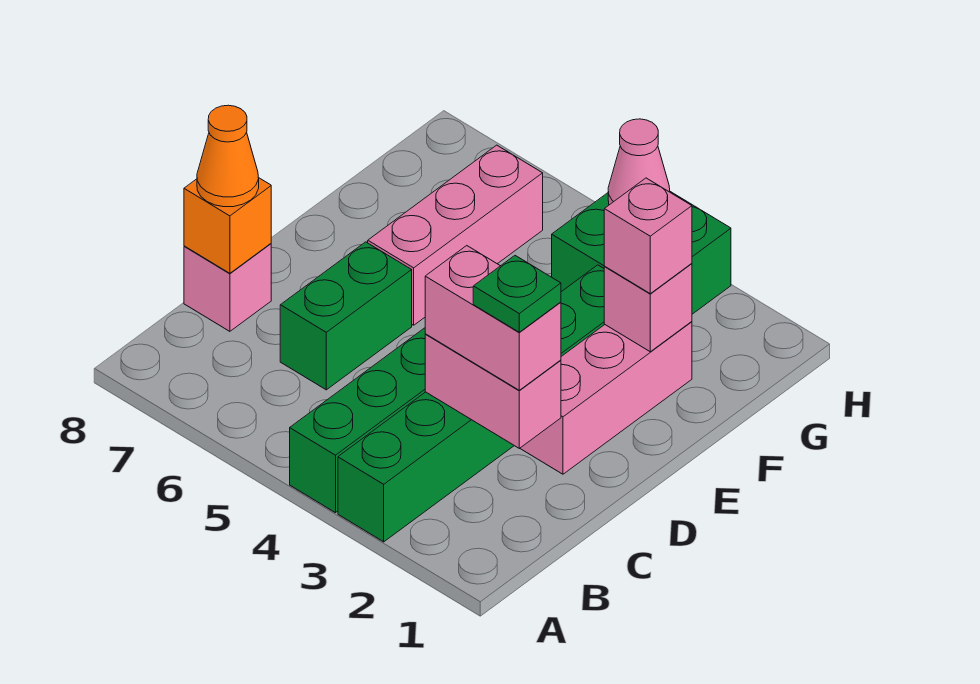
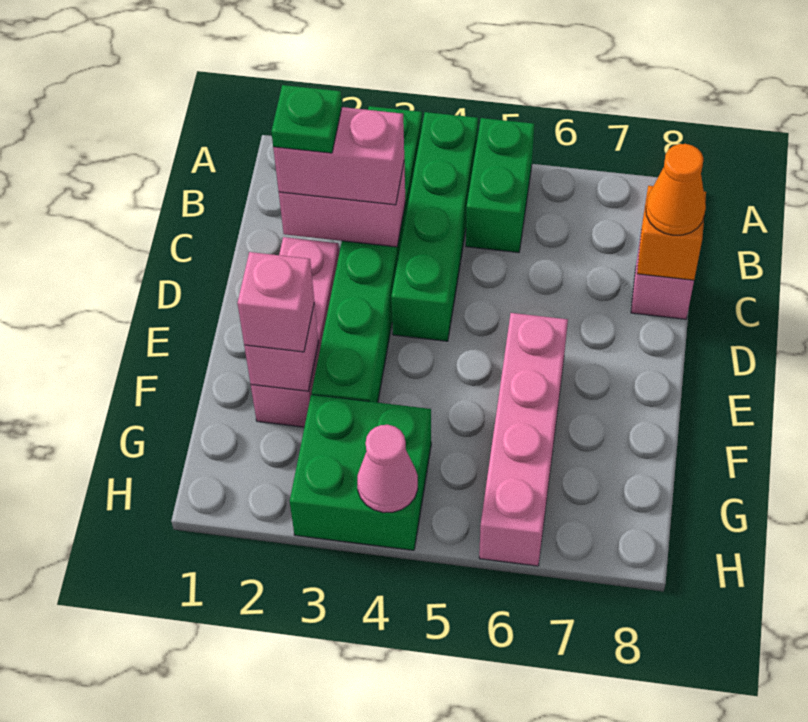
green brick C6:D6 level 1 -> green brick A5:B5 level 1
pink brick E6:G6 level 1 -> pink brick E6:H6 level 1

